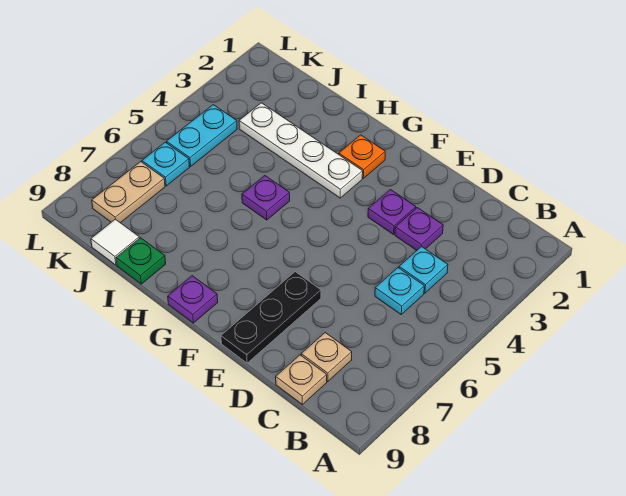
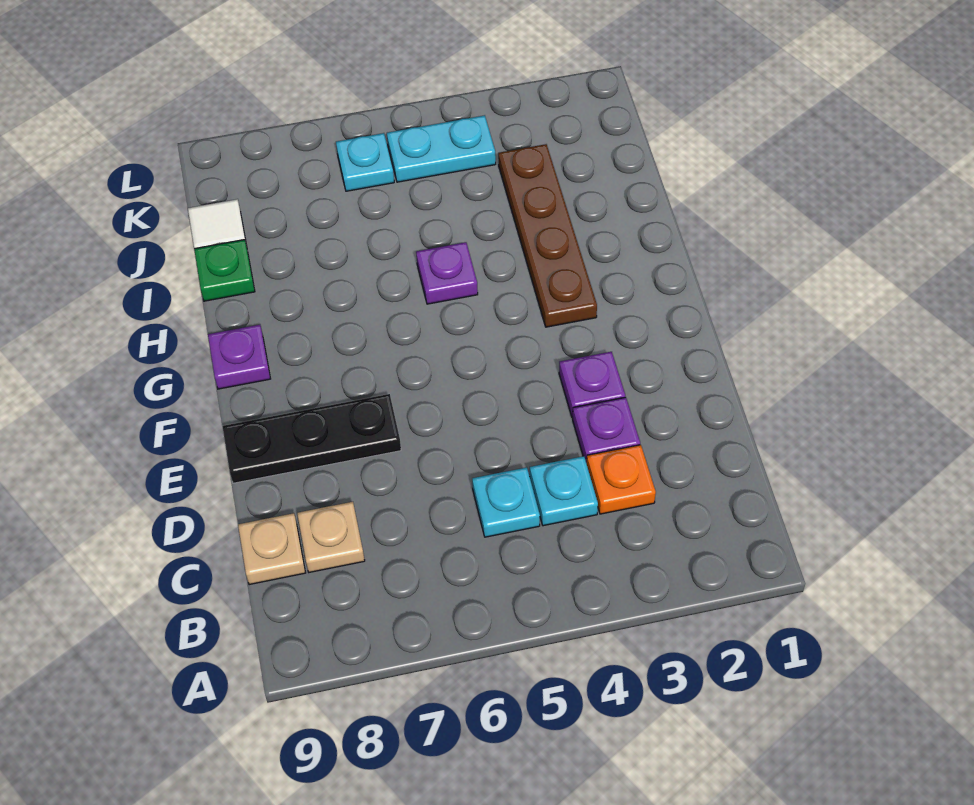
orange plate G2 level 1 -> orange plate C3 level 1
white plate G3:J3 level 1 -> brown plate G3:J3 level 1
tan plate K7:K8 level 1 -> none

